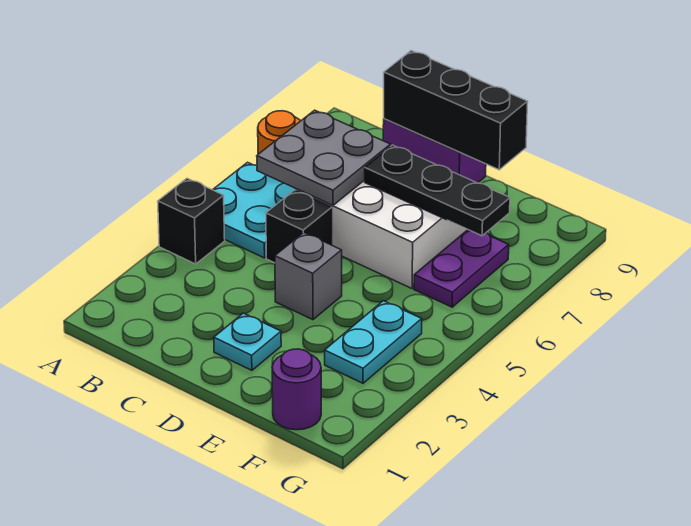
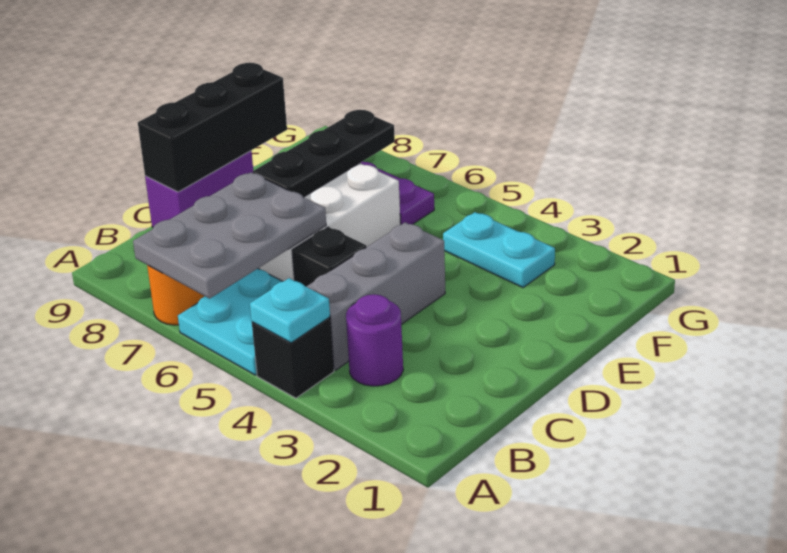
grey plate B6:C7 level 2 -> grey plate A6:C7 level 2
cyan plate D2 level 1 -> cyan plate A4 level 2
grey brick D4 level 1 -> grey brick B4:D4 level 1
purple round brick F1 level 1 -> purple round brick B3 level 1

